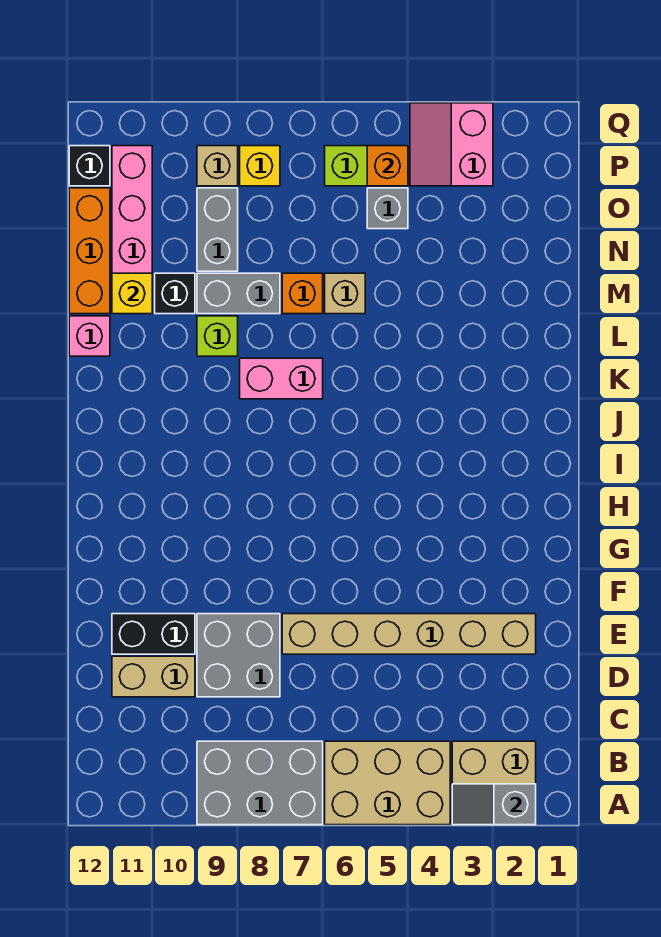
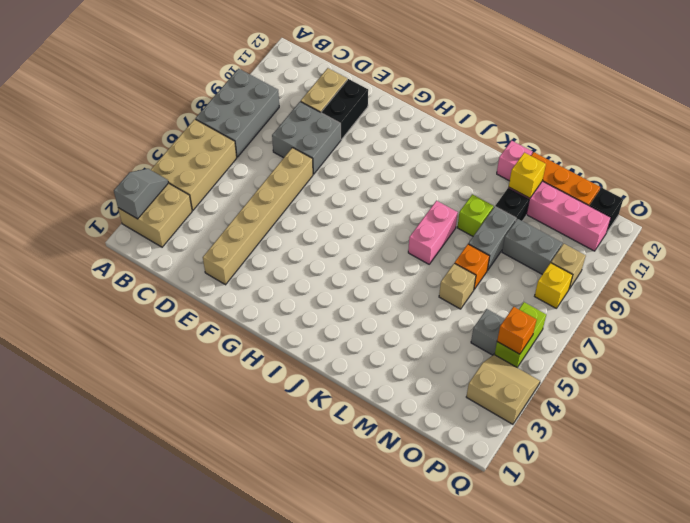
pink slope P3:Q4 level 1 top 3 -> tan slope P3:Q4 level 1 top 3

